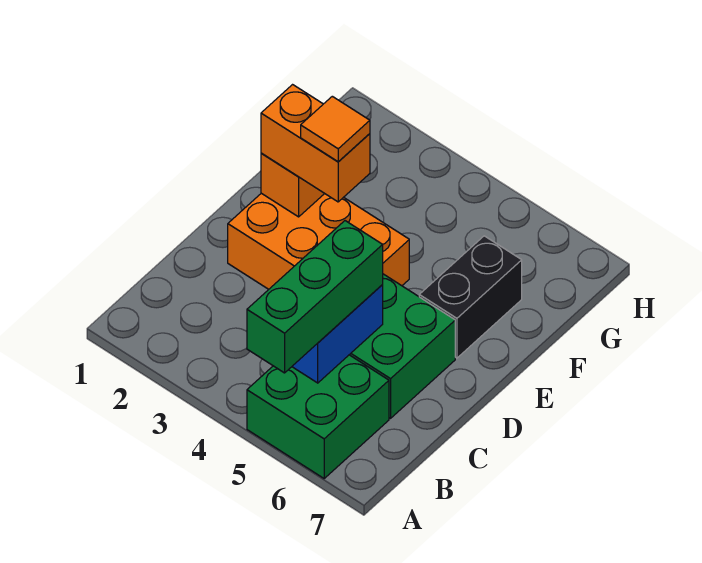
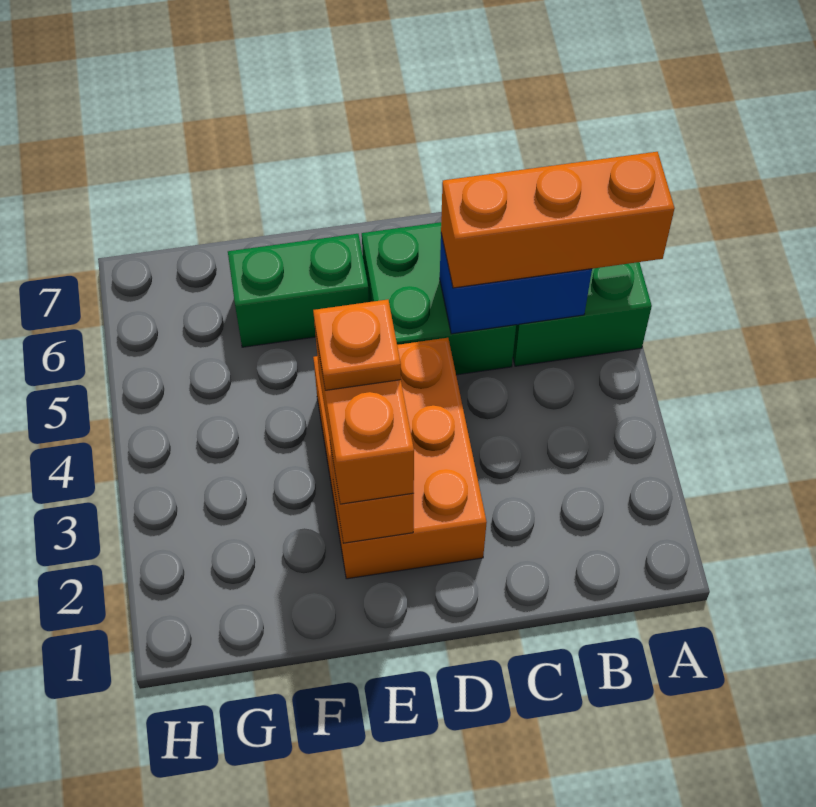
green brick A5:C5 level 3 -> orange brick A5:C5 level 3
orange tile E3 level 4 -> orange plate E3 level 4
black brick E6:F6 level 1 -> green brick E6:F6 level 1

